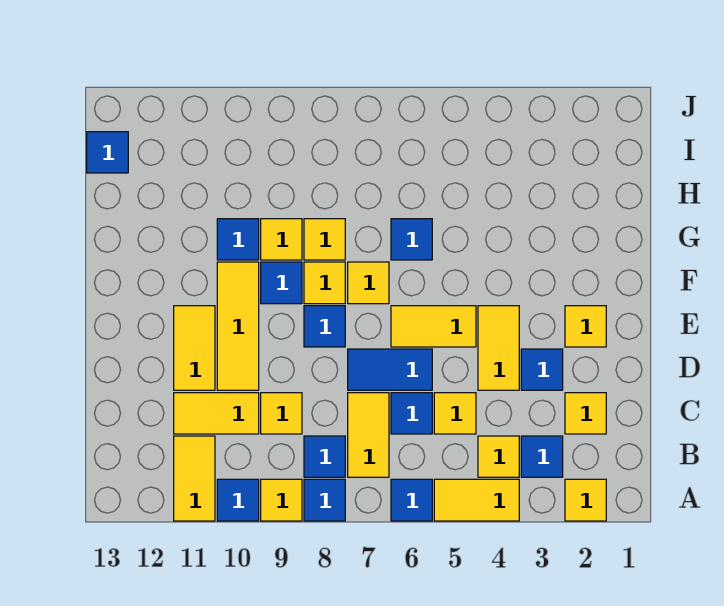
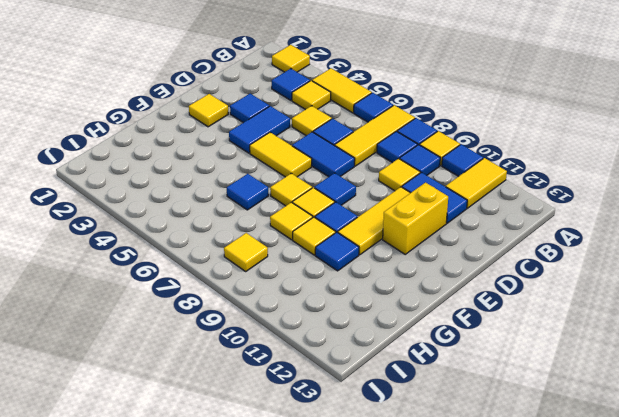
yellow tile B7:C7 level 1 -> yellow tile A7:C7 level 1
yellow tile C2 level 1 -> yellow tile I8 level 1
yellow tile C10:C11 level 1 -> blue tile C10:C11 level 1
yellow tile D4:E4 level 1 -> blue tile D4:E4 level 1
yellow tile D11:E11 level 1 -> yellow brick D11:E11 level 1
blue tile I13 level 1 -> blue tile B9 level 1

